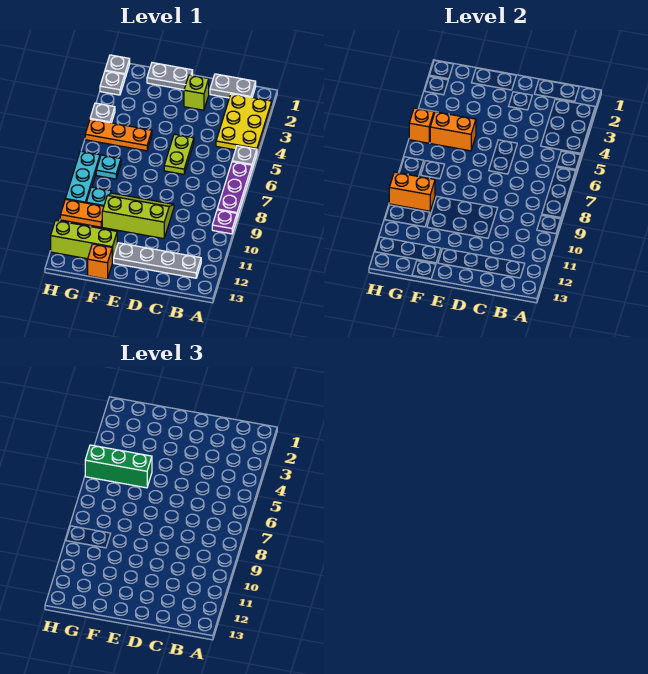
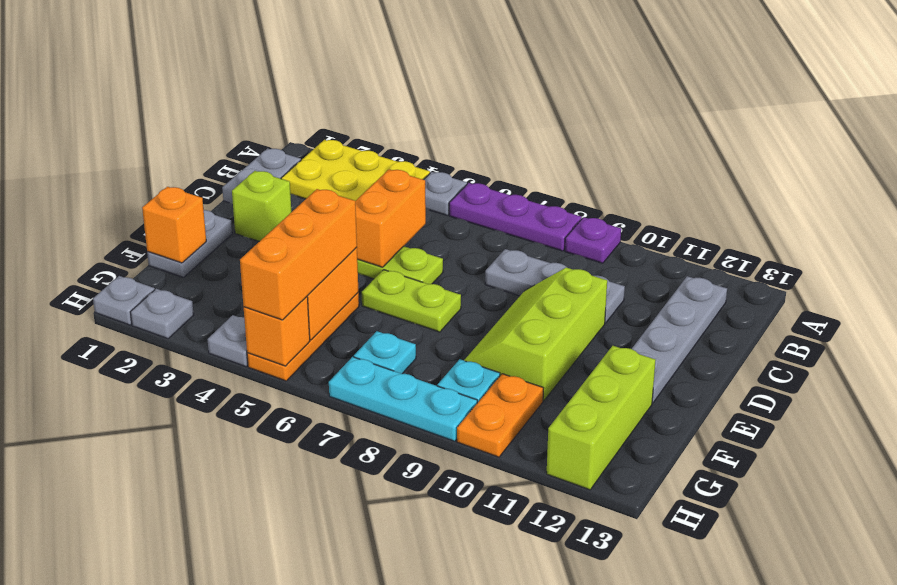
none -> grey plate C8:C10 level 1
none -> lime plate E6:E7 level 1
green brick F5:H5 level 3 -> orange brick F5:H5 level 3
orange brick F13 level 1 -> orange brick F1 level 2
orange brick G9:H9 level 2 -> orange brick C5:D5 level 2

